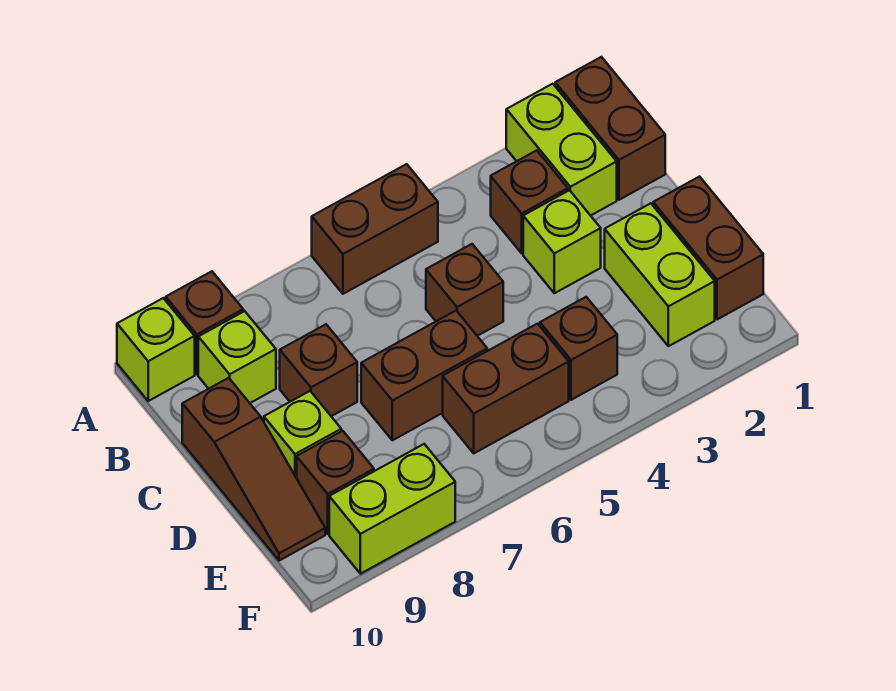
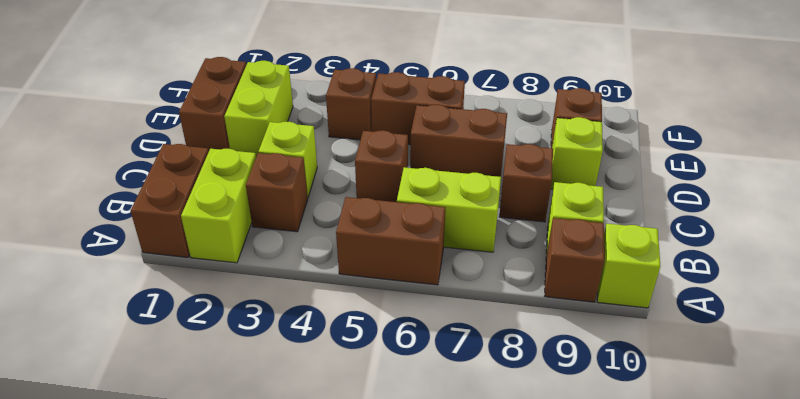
brown slope C10:E10 level 1 top C -> none
lime brick F8:F9 level 1 -> lime brick B6:B7 level 1

